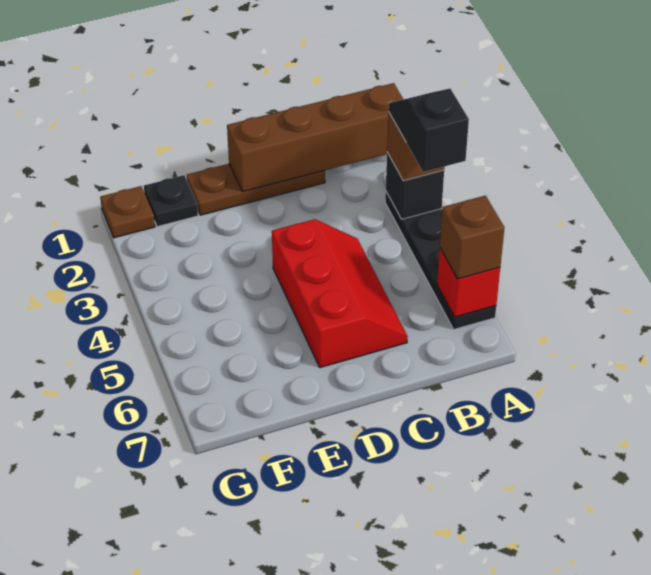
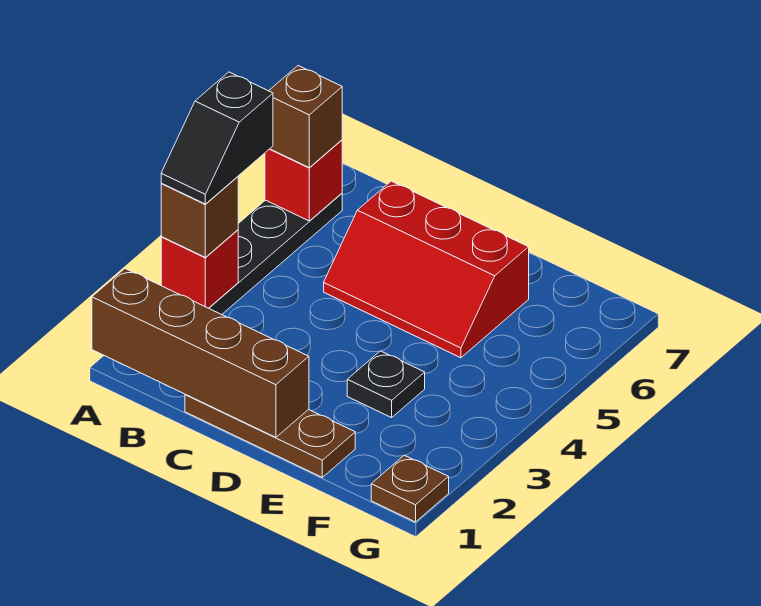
black brick A3 level 2 -> red brick A3 level 2
red slope C4:D6 level 1 top D -> red slope C5:E6 level 1 top 6
black plate F1 level 1 -> black plate E3 level 1

